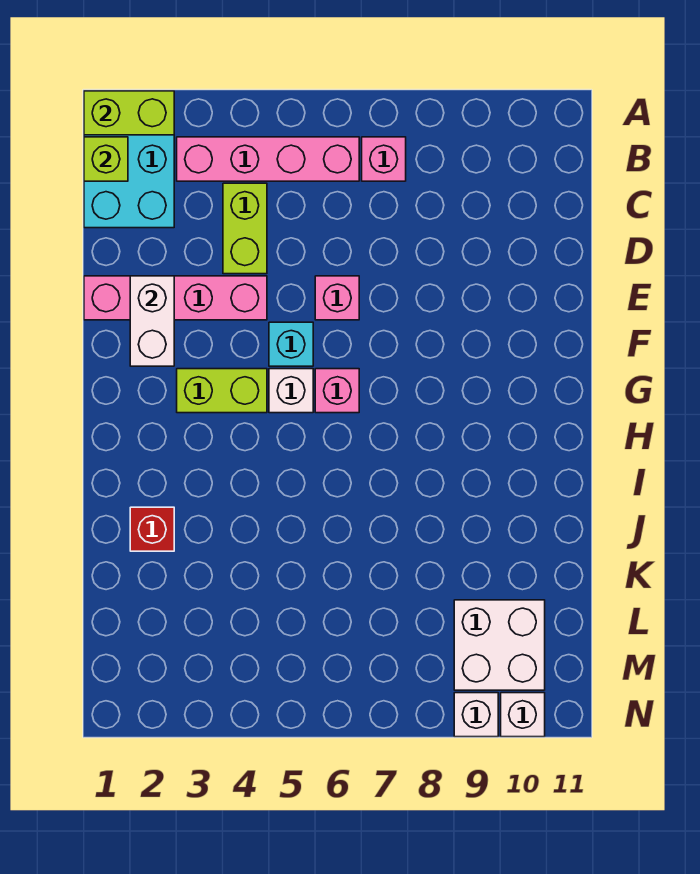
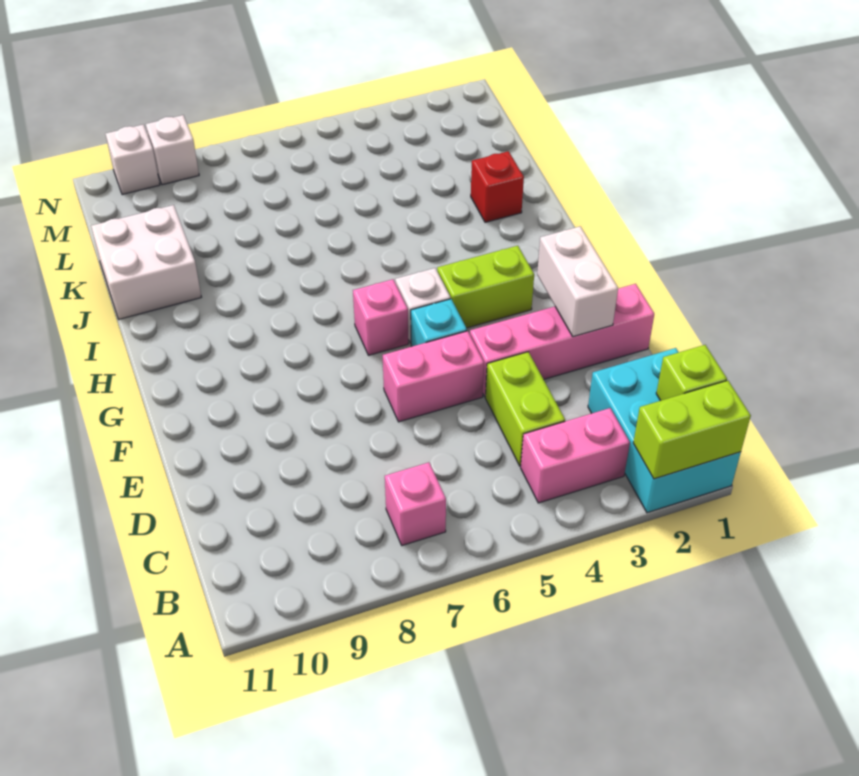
pink brick B3:B6 level 1 -> pink brick B3:B4 level 1
pink brick E6 level 1 -> pink brick E5:E6 level 1
white brick L9:M10 level 1 -> white brick J10:K11 level 1

